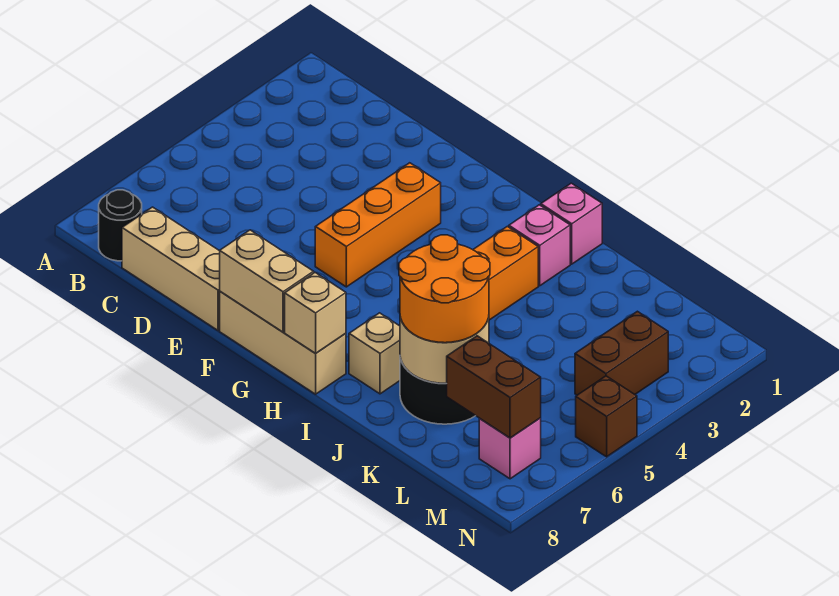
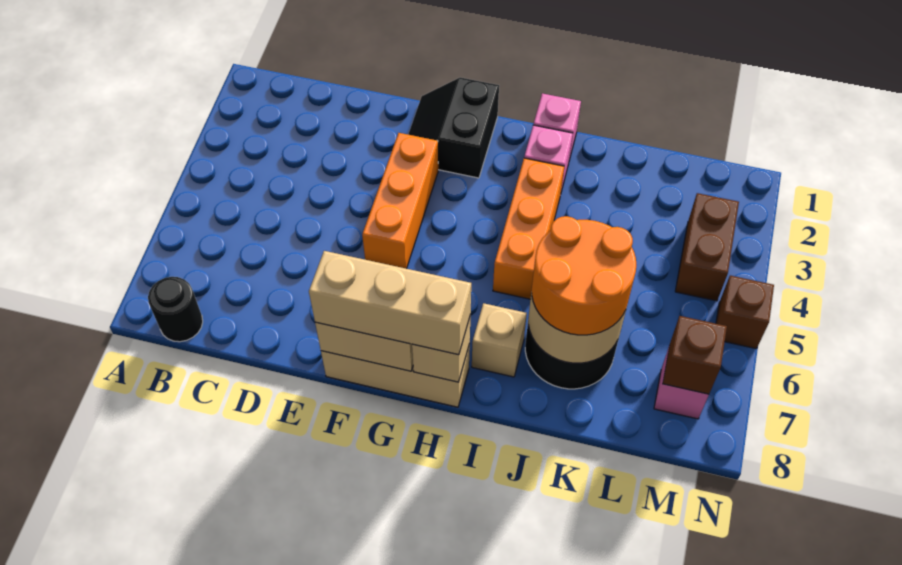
tan brick C8:E8 level 1 -> tan brick F8:H8 level 3
none -> black slope F1:G2 level 1 top G
brown brick L7:M7 level 2 -> brown brick M7 level 2

